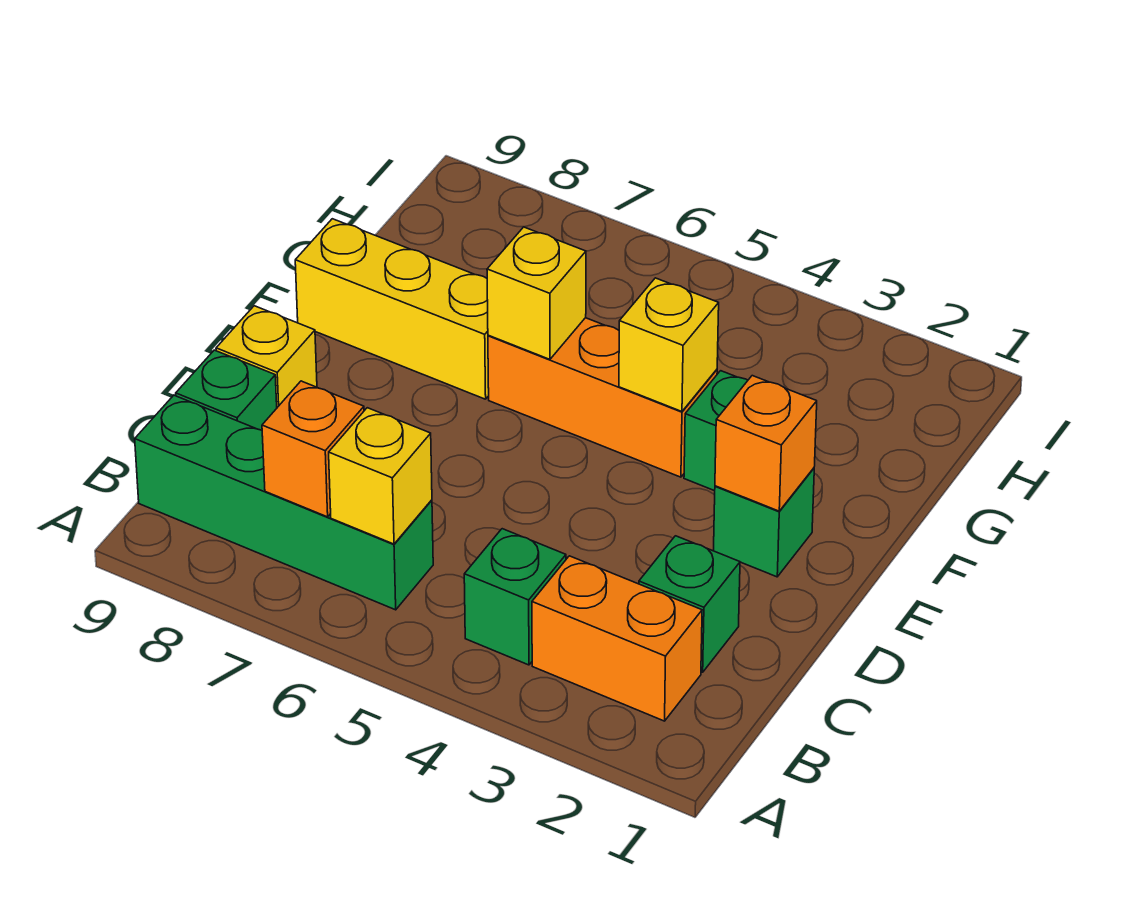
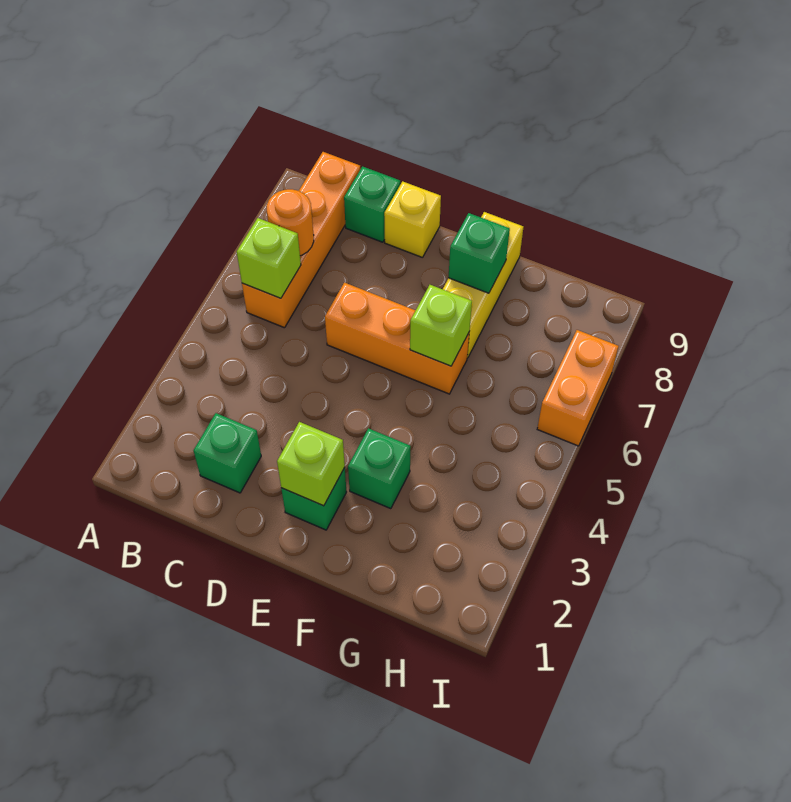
orange brick B2:B3 level 1 -> orange brick I6:I7 level 1
green brick B4 level 1 -> green brick F8 level 2
green brick B6:B9 level 1 -> orange brick B6:B9 level 1
yellow brick B6 level 2 -> lime brick B6 level 2
orange brick B7 level 2 -> orange round brick B7 level 2
orange brick E2 level 2 -> lime brick E2 level 2
orange brick F4:F6 level 1 -> orange brick D6:F6 level 1
yellow brick F4 level 2 -> none
yellow brick F6 level 2 -> lime brick F6 level 2

